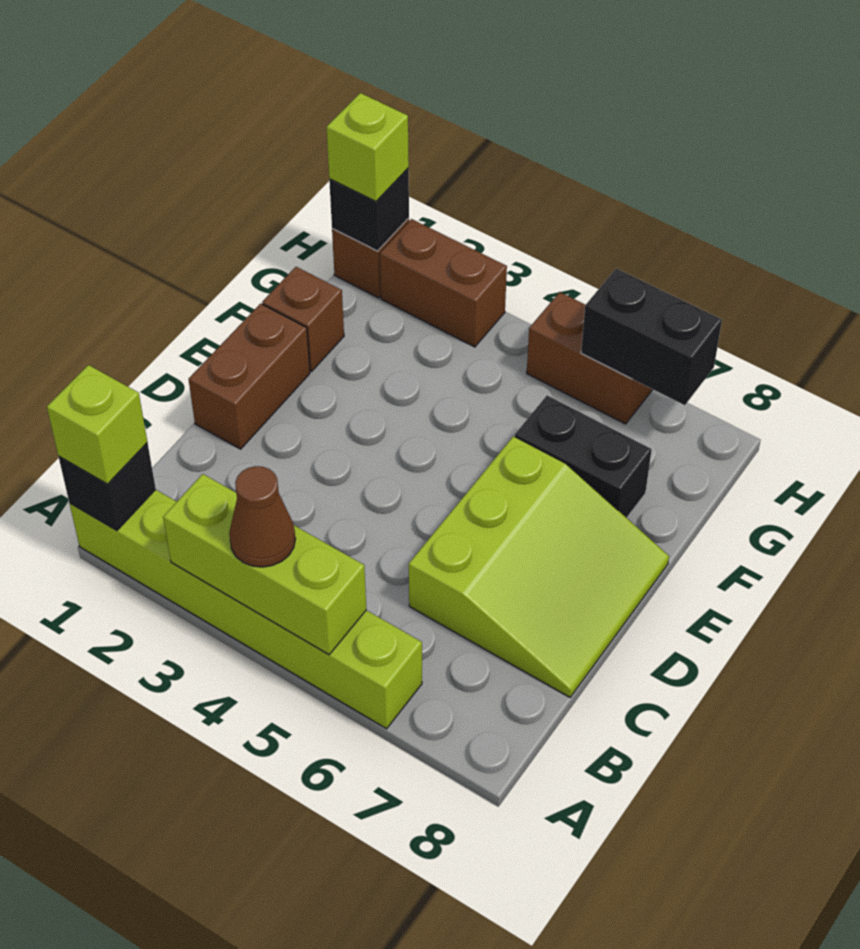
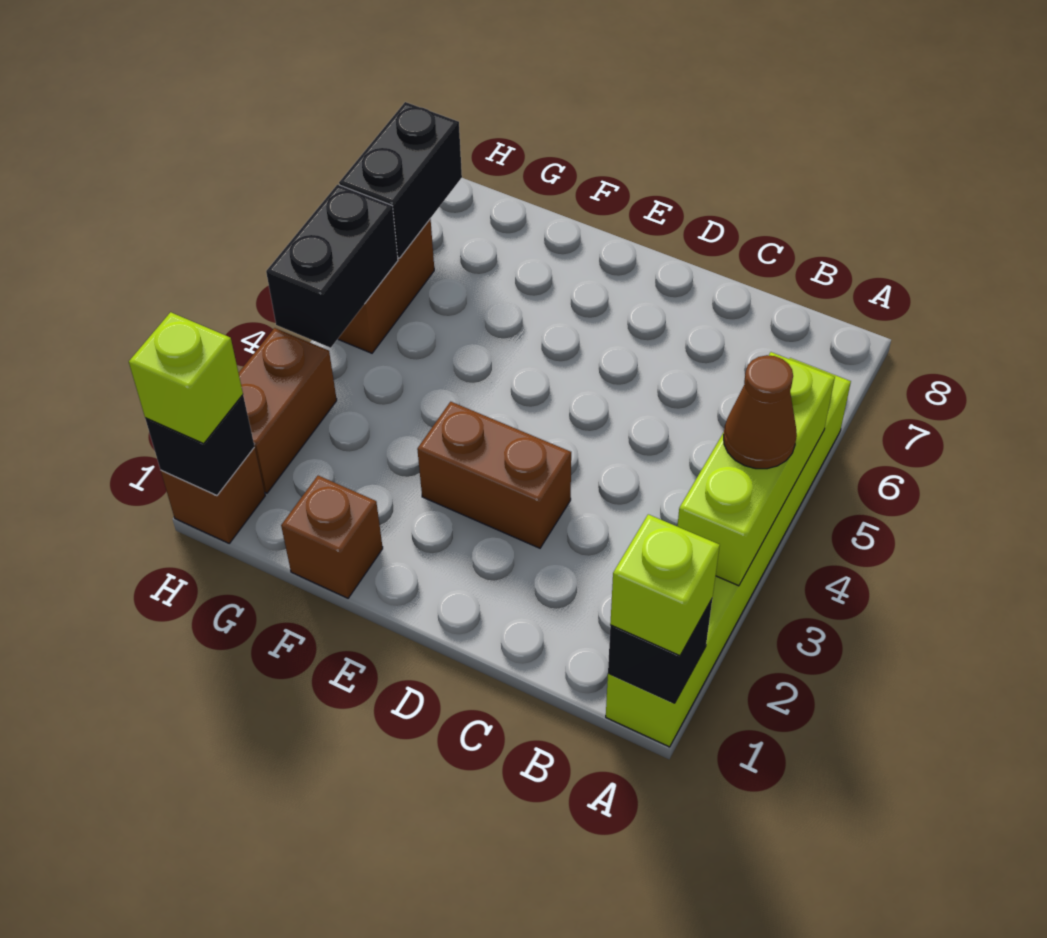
lime slope C6:E8 level 1 top 6 -> none
brown brick D1:E1 level 1 -> brown brick D3:E3 level 1
black brick F6:F7 level 1 -> black brick H4:H5 level 2

